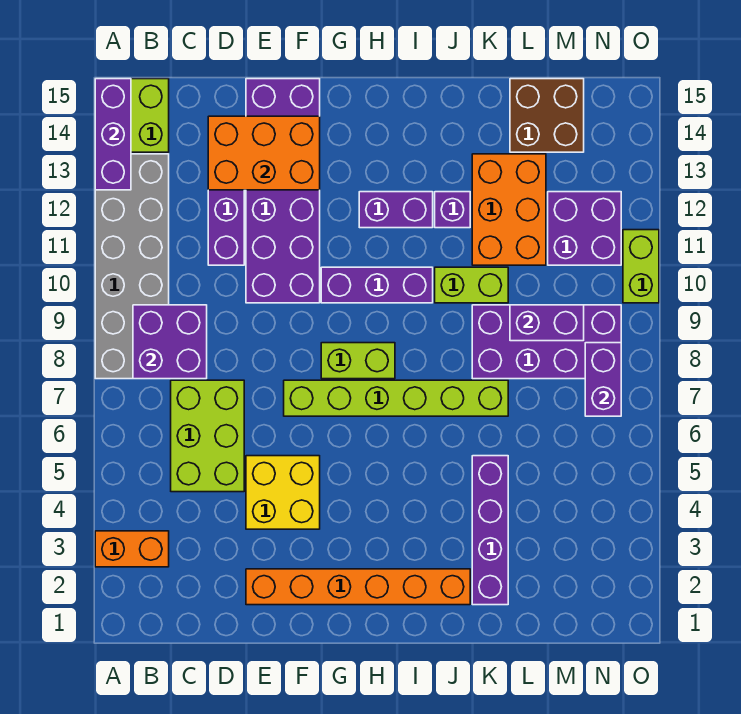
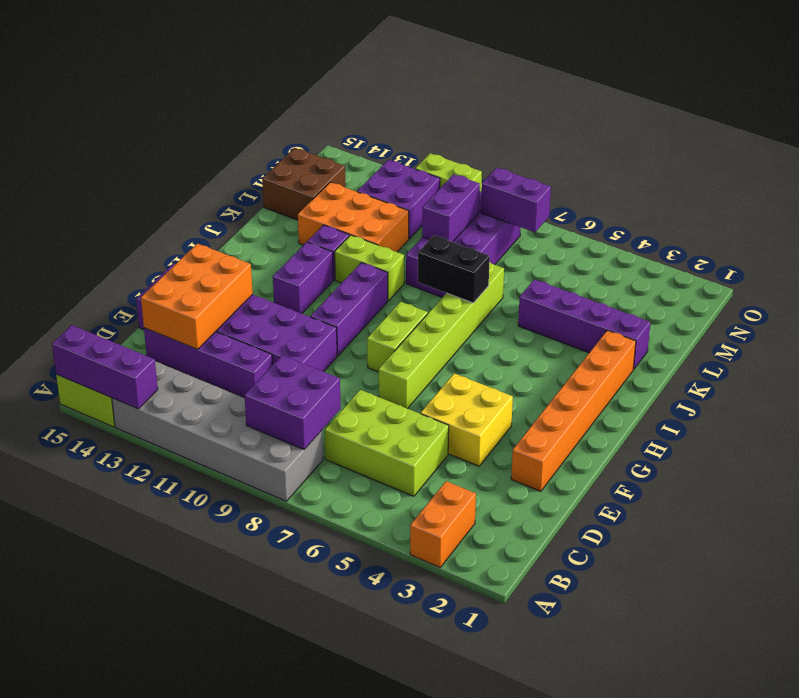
none -> black brick J7:J8 level 2
lime brick J10:K10 level 1 -> lime brick J10:J11 level 1

